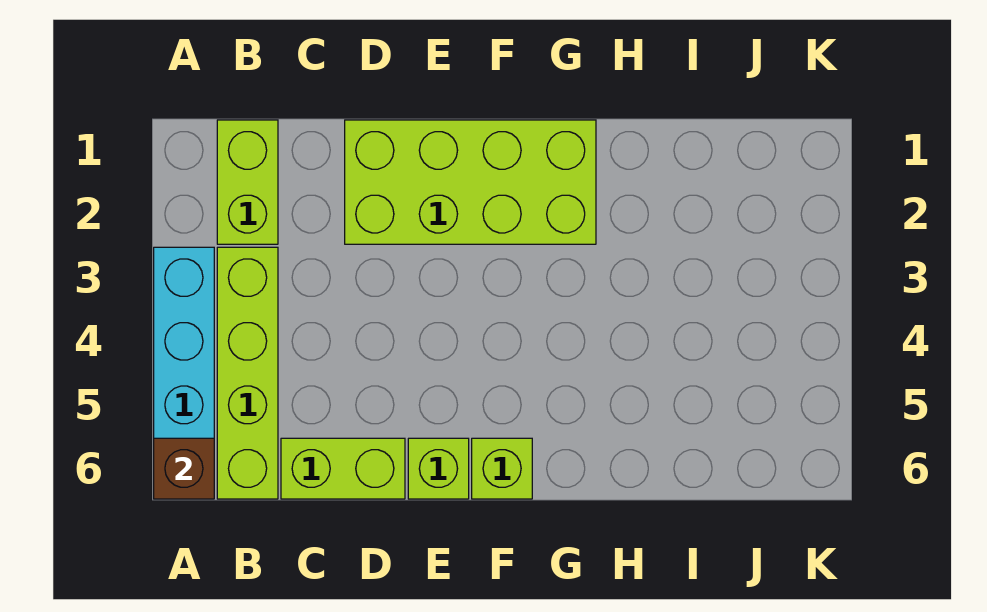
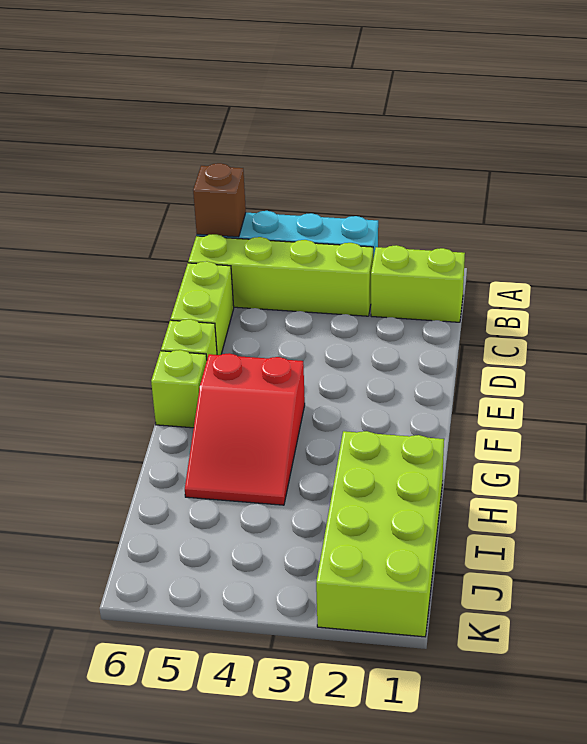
lime brick D1:G2 level 1 -> lime brick H1:K2 level 1
none -> red slope F4:H5 level 1 top F

